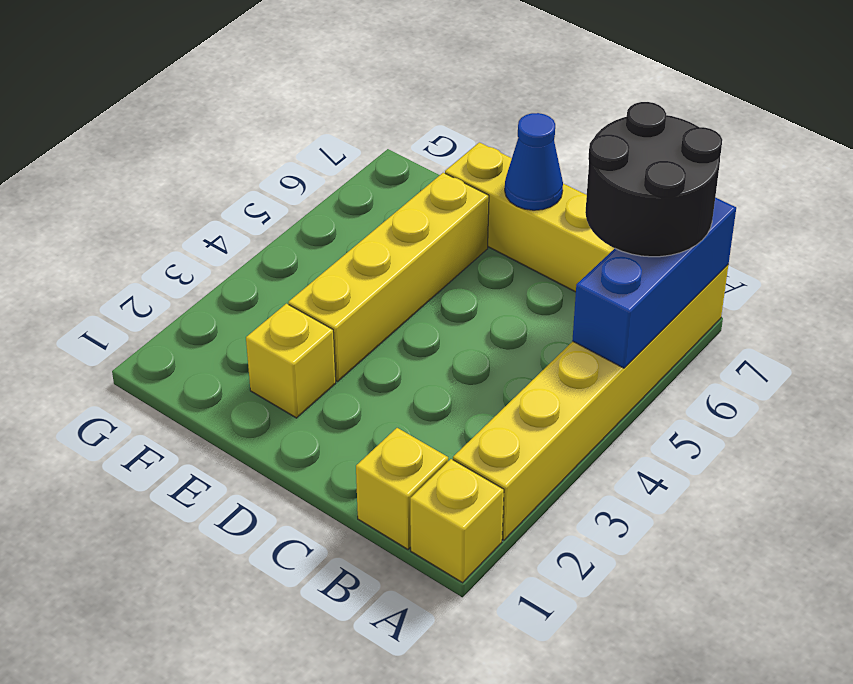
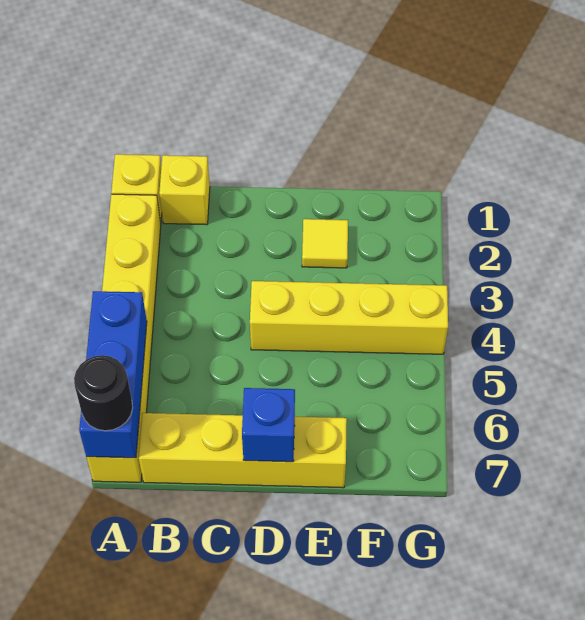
black round brick A6:B7 level 3 -> black round brick A7 level 3
blue cone D7 level 2 -> blue brick D7 level 2
yellow brick E2 level 1 -> yellow tile E2 level 1
yellow brick E3:E6 level 1 -> yellow brick D4:G4 level 1

